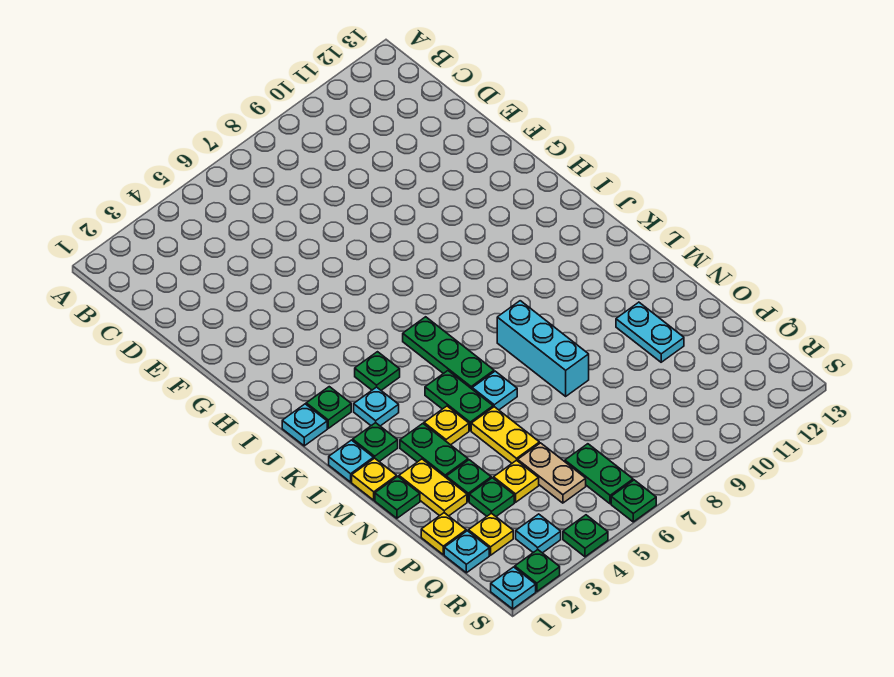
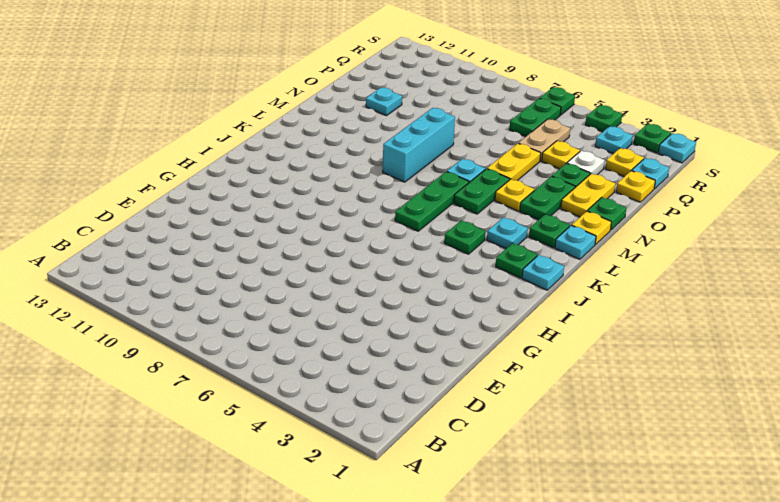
cyan plate N11:O11 level 1 -> cyan plate O11 level 1
green plate P3 level 1 -> white plate P3 level 1

